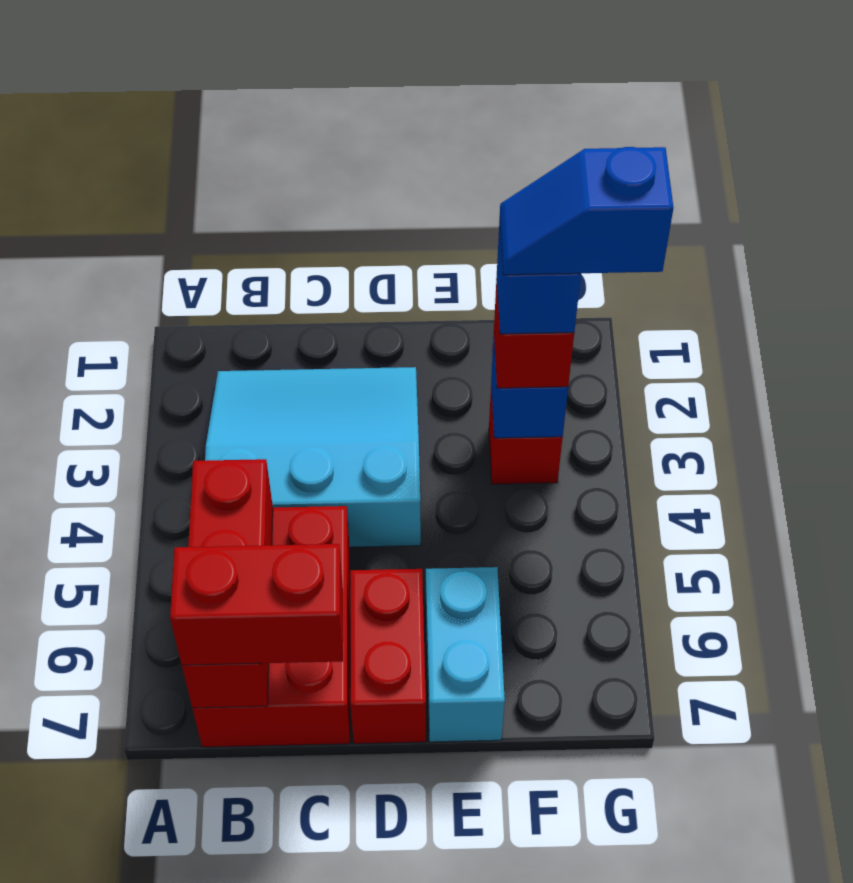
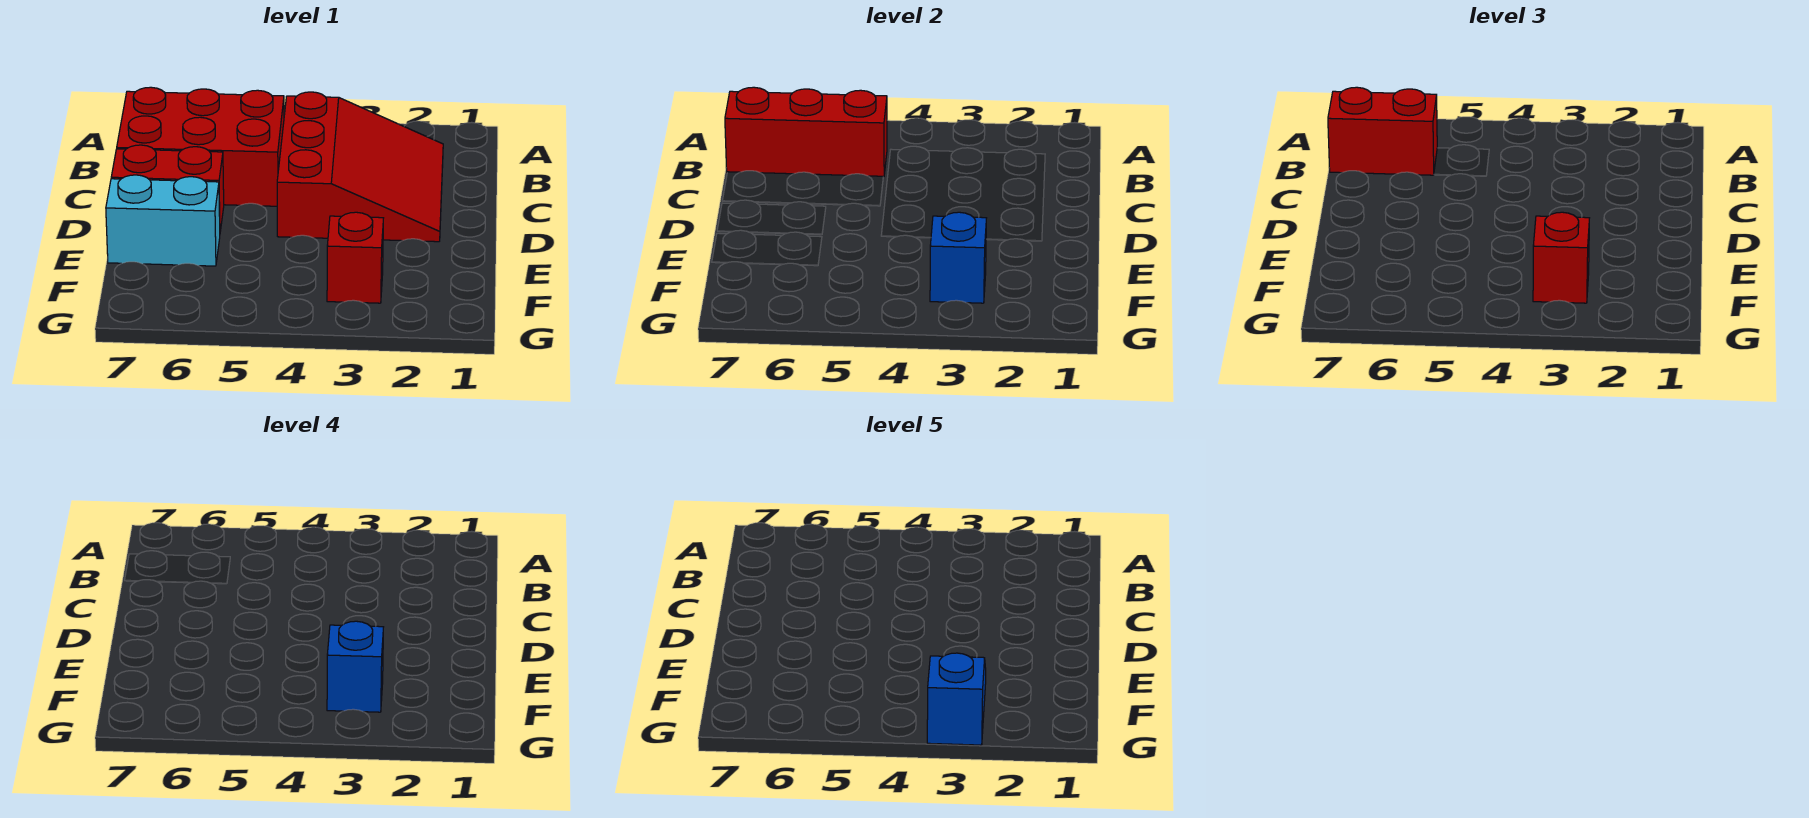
cyan slope B2:D4 level 1 top 4 -> red slope B2:D4 level 1 top 4
red brick B7:C7 level 3 -> red brick B6:B7 level 3

